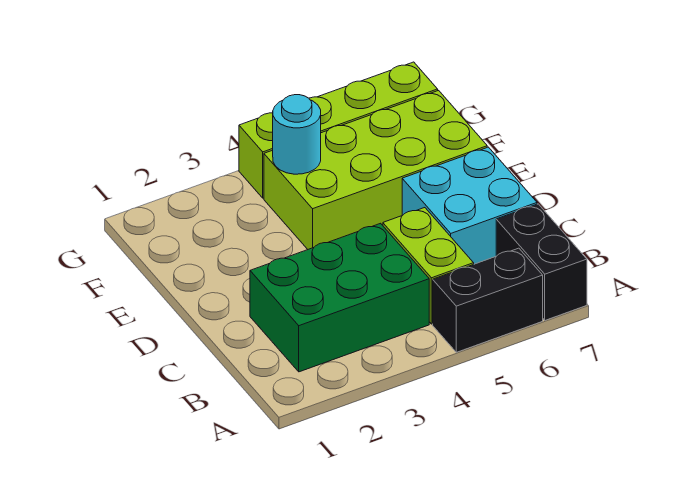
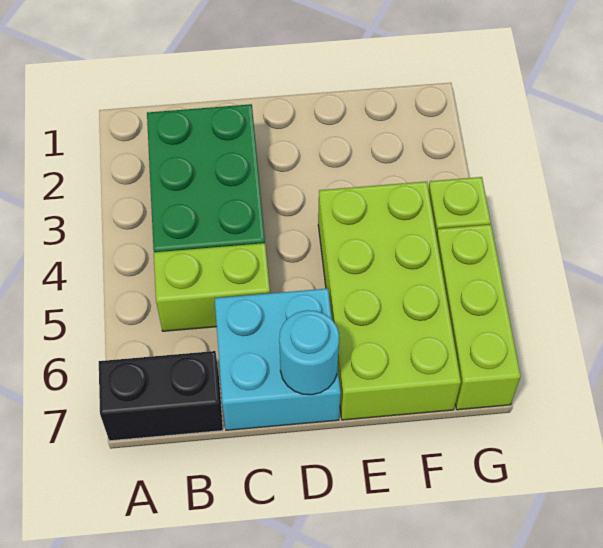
black brick A5:A6 level 1 -> none
cyan round brick F4 level 2 -> cyan round brick D7 level 2

